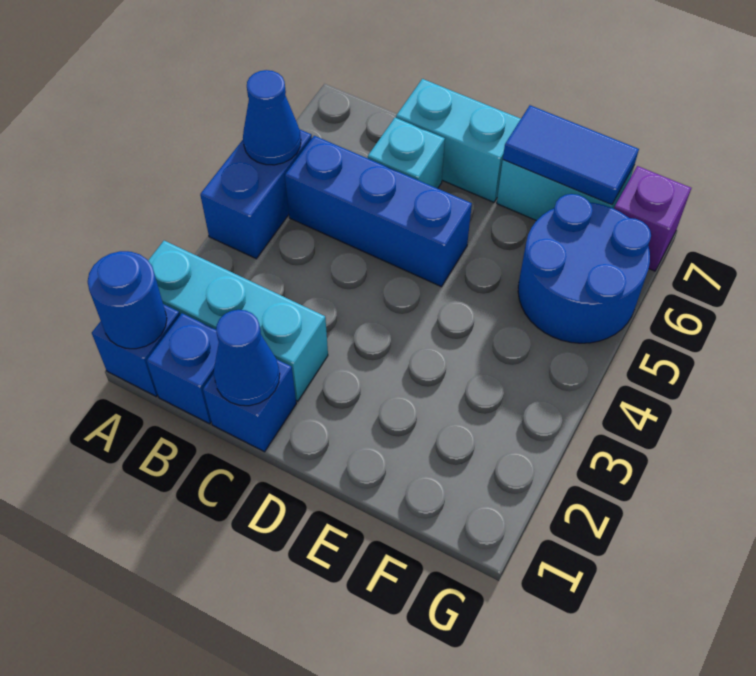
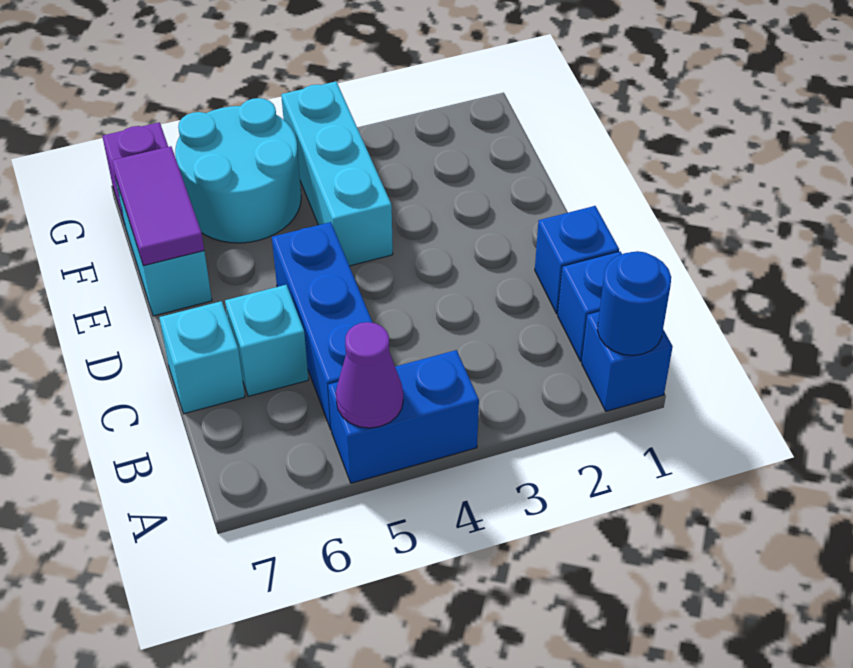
cyan brick A2:C2 level 1 -> cyan brick E4:G4 level 1
blue cone A5 level 2 -> purple cone A5 level 2
blue cone C1 level 2 -> none
cyan brick C7:D7 level 1 -> cyan brick C7 level 1
blue tile E7:F7 level 2 -> purple tile E7:F7 level 2
blue round brick F5:G6 level 1 -> cyan round brick F5:G6 level 1

